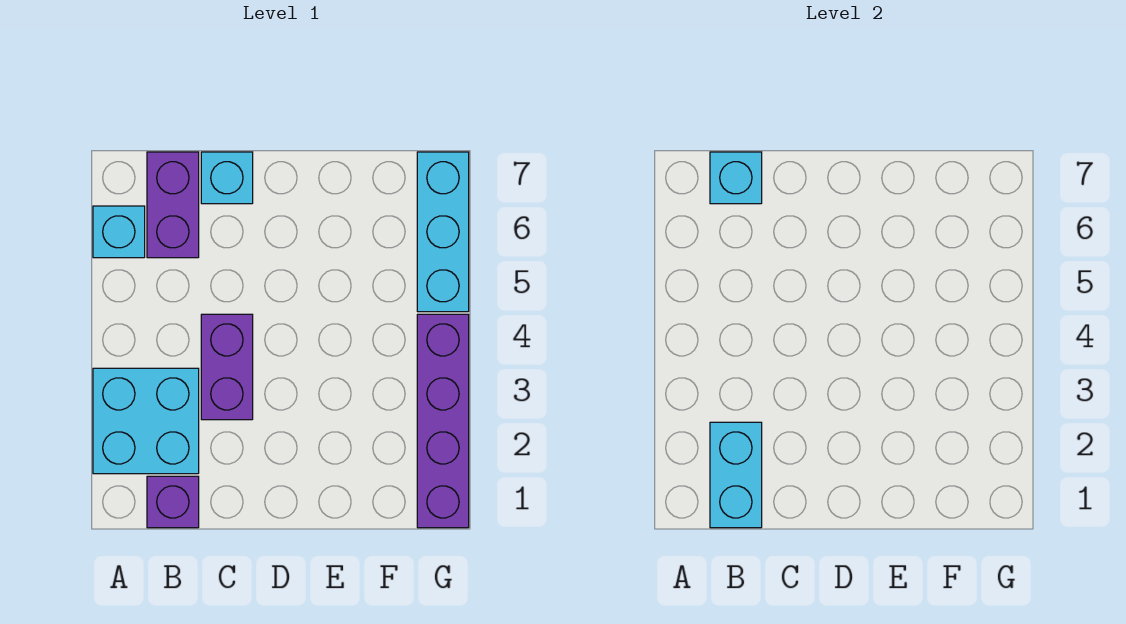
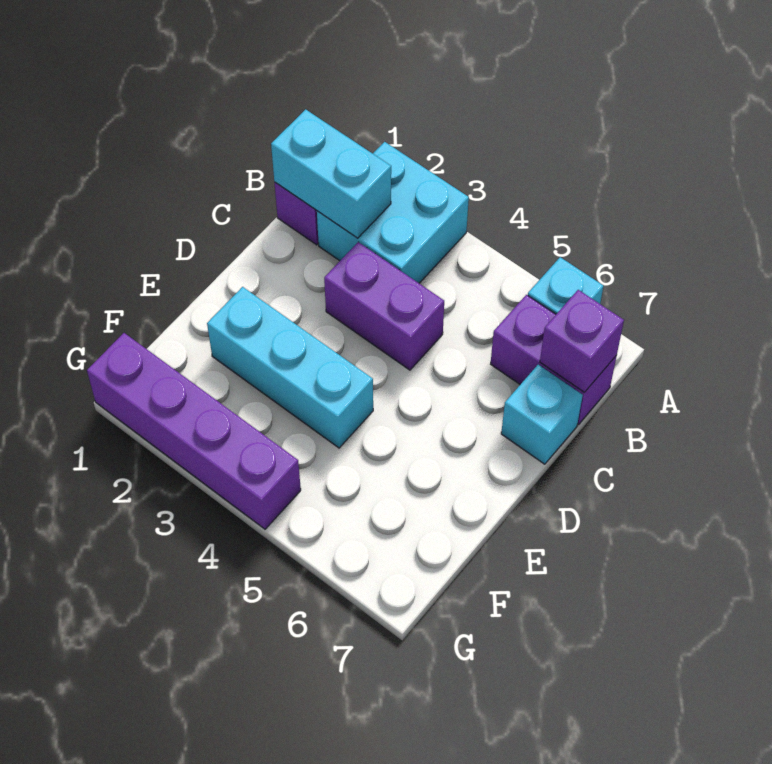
cyan brick B7 level 2 -> purple brick B7 level 2
cyan brick G5:G7 level 1 -> cyan brick E2:E4 level 1

